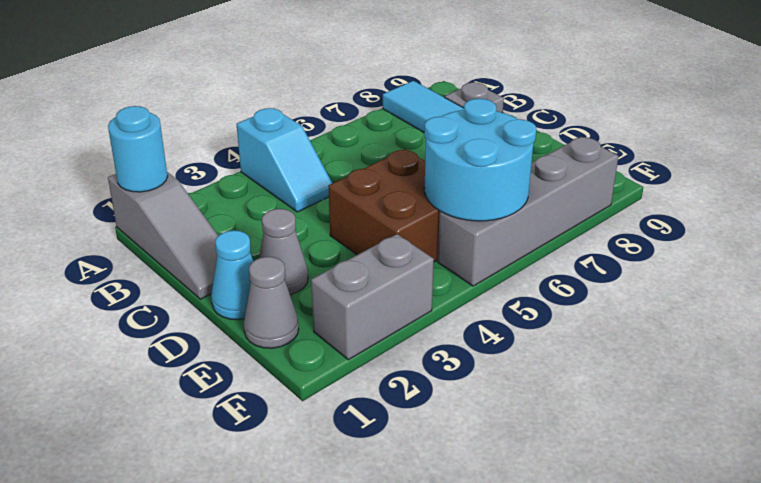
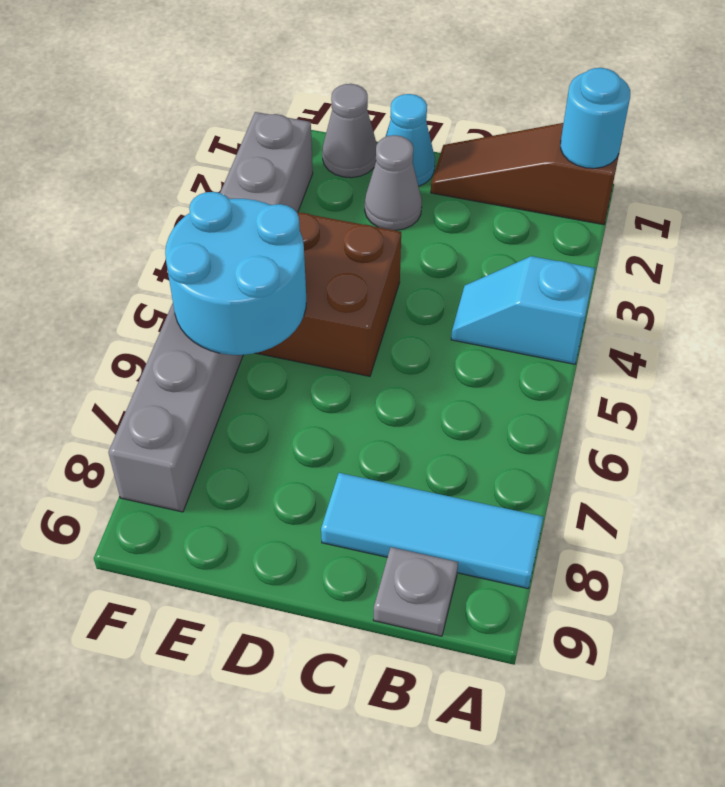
grey slope A1:C1 level 1 top A -> brown slope A1:C1 level 1 top A

